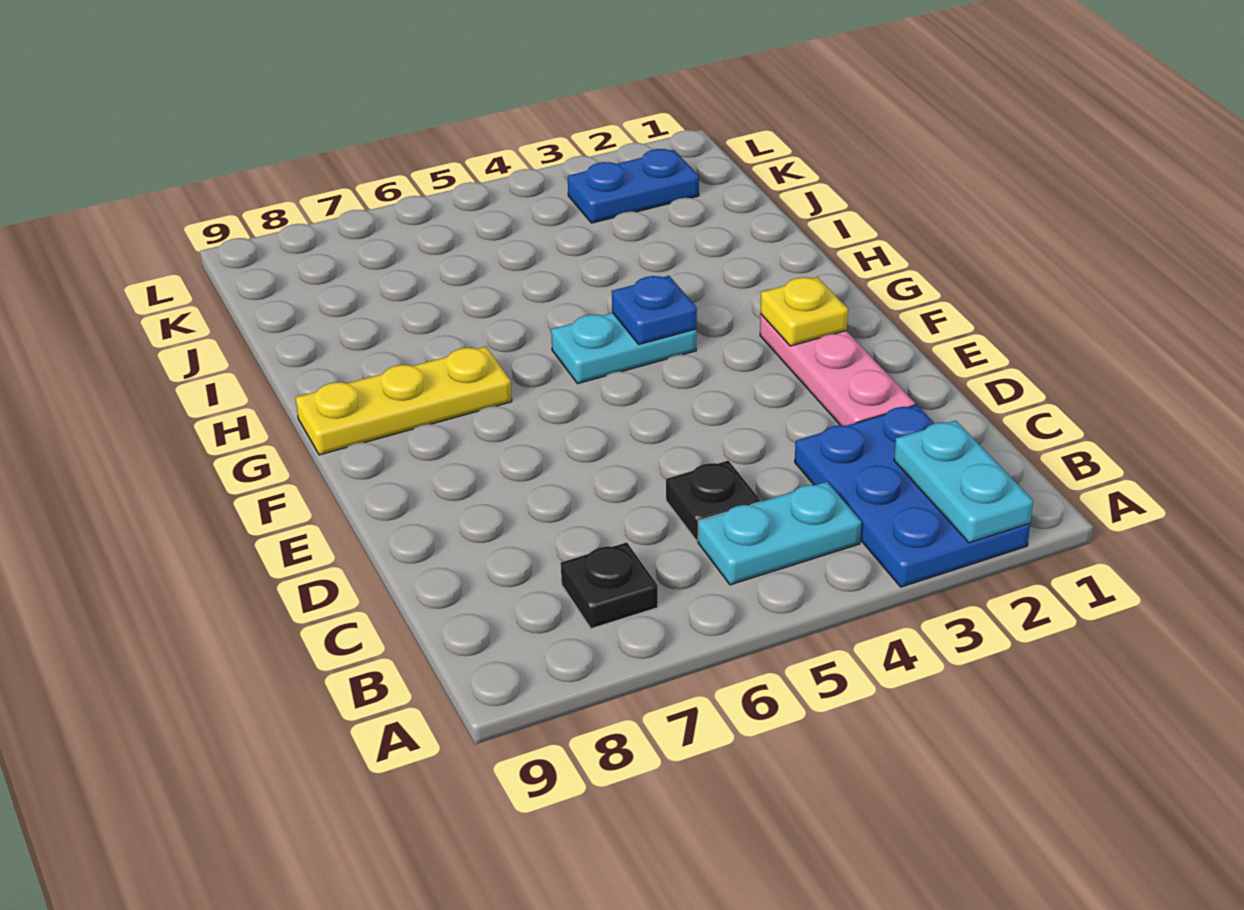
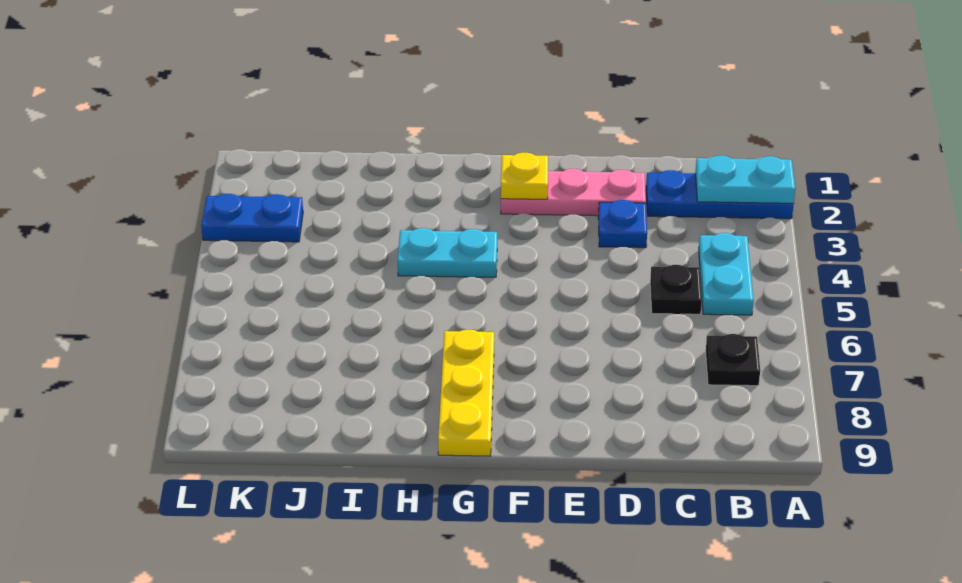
blue plate A2:C3 level 1 -> blue plate A2:C2 level 1
cyan plate G4:G5 level 1 -> cyan plate G4:H4 level 1
blue plate G4 level 2 -> blue plate D3 level 1
blue plate K2:K3 level 1 -> blue plate K3:L3 level 1

